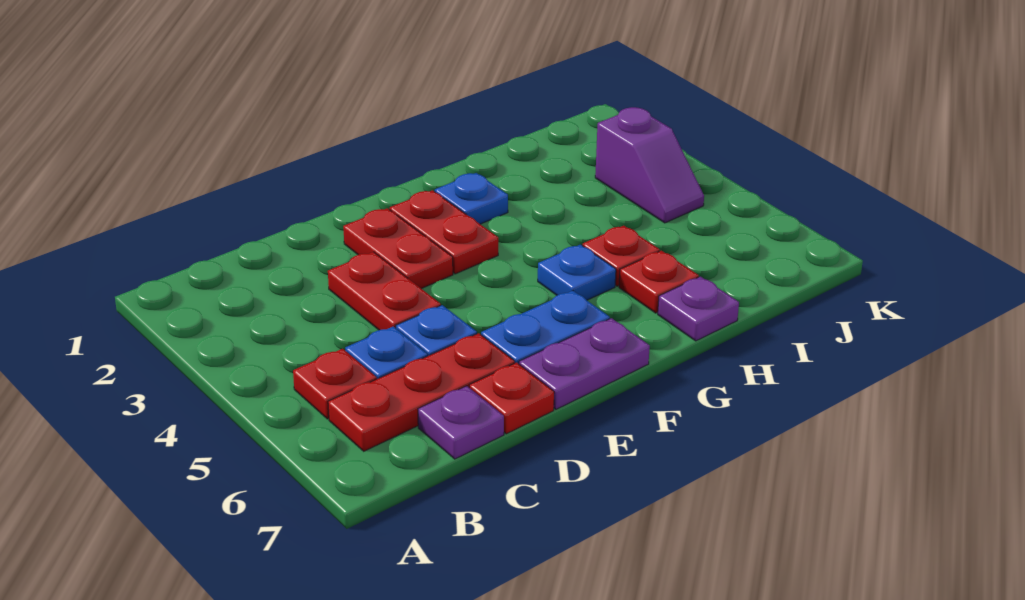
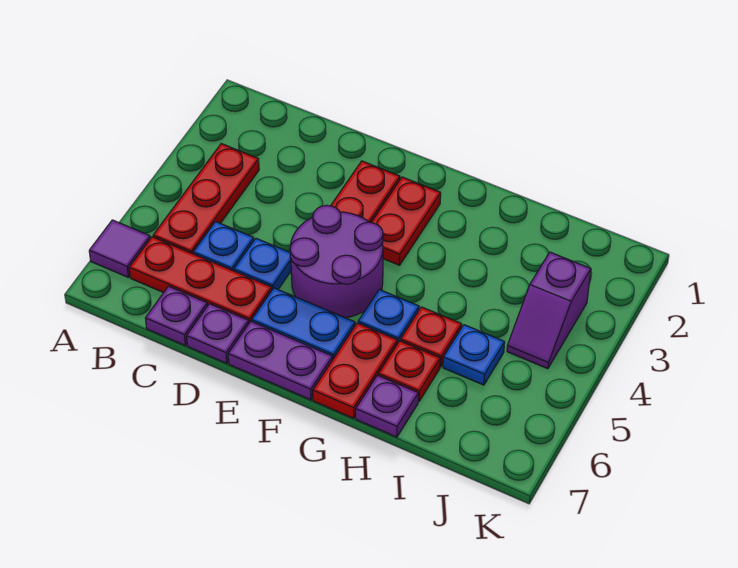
none -> purple tile A6 level 1
red plate B5 level 1 -> red plate B3:B5 level 1
red plate D3:D4 level 1 -> red plate G6:G7 level 1
red plate D7 level 1 -> purple plate D7 level 1
none -> purple round brick E4:F5 level 1
blue plate G2 level 1 -> blue plate I5 level 1

